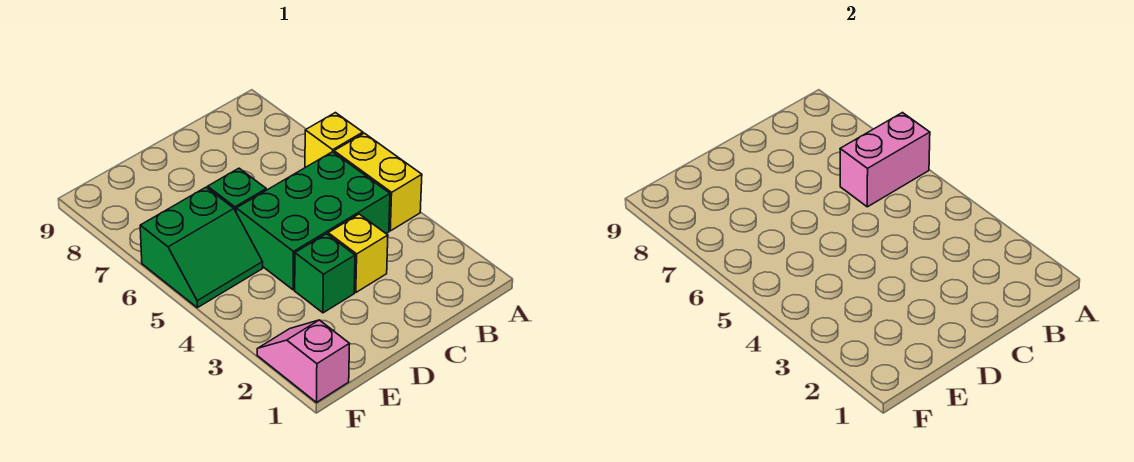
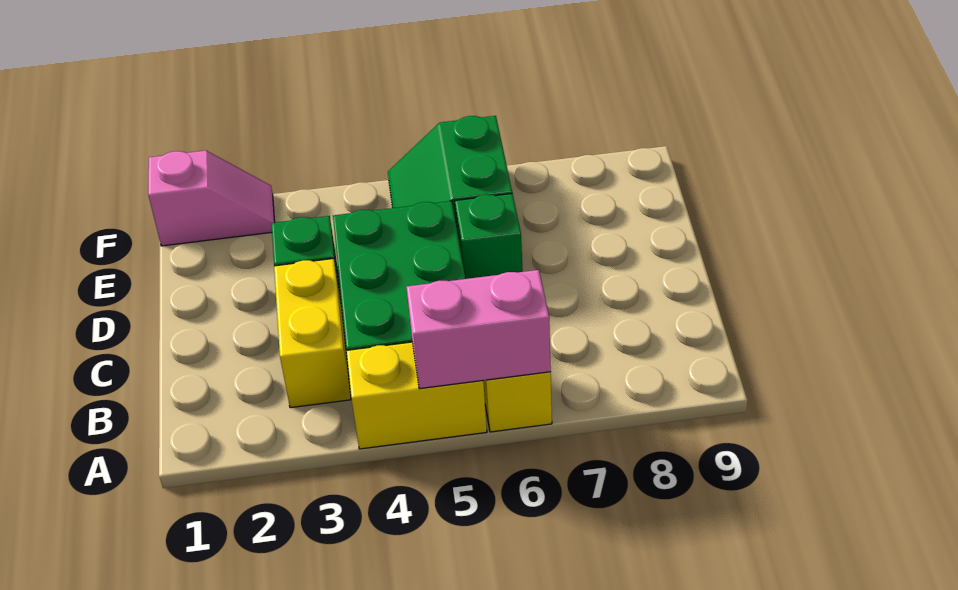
pink brick A6:B6 level 2 -> pink brick A5:A6 level 2
yellow brick C3 level 1 -> yellow brick B3:C3 level 1

